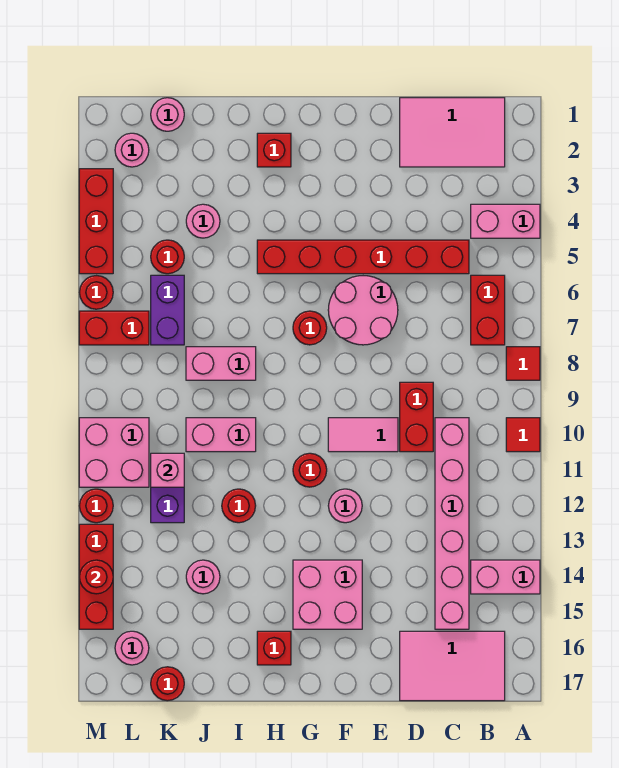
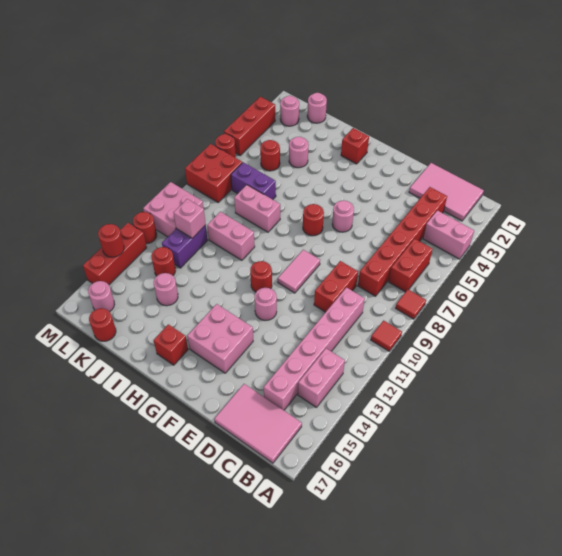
pink brick A14:B14 level 1 -> pink brick B13:B14 level 1
red brick C5:H5 level 1 -> red brick C3:C8 level 1
pink round brick E6:F7 level 1 -> pink round brick F6 level 1
pink tile E10:F10 level 1 -> pink tile F9:F10 level 1
red round brick I12 level 1 -> red round brick K13 level 1
purple brick K6:K7 level 1 -> purple brick J7:K7 level 1
red brick L7:M7 level 1 -> red brick L7:M8 level 1

